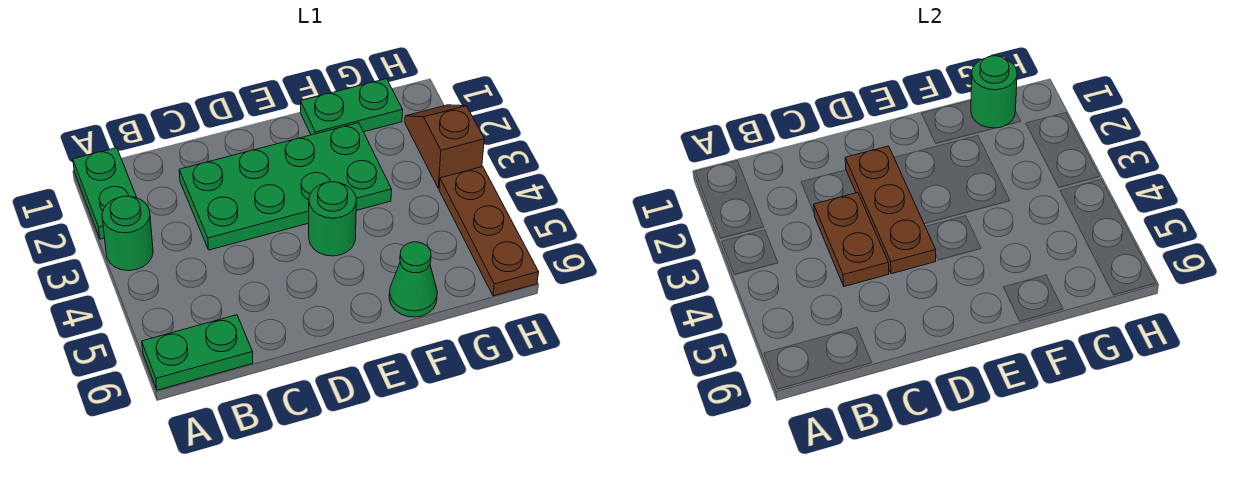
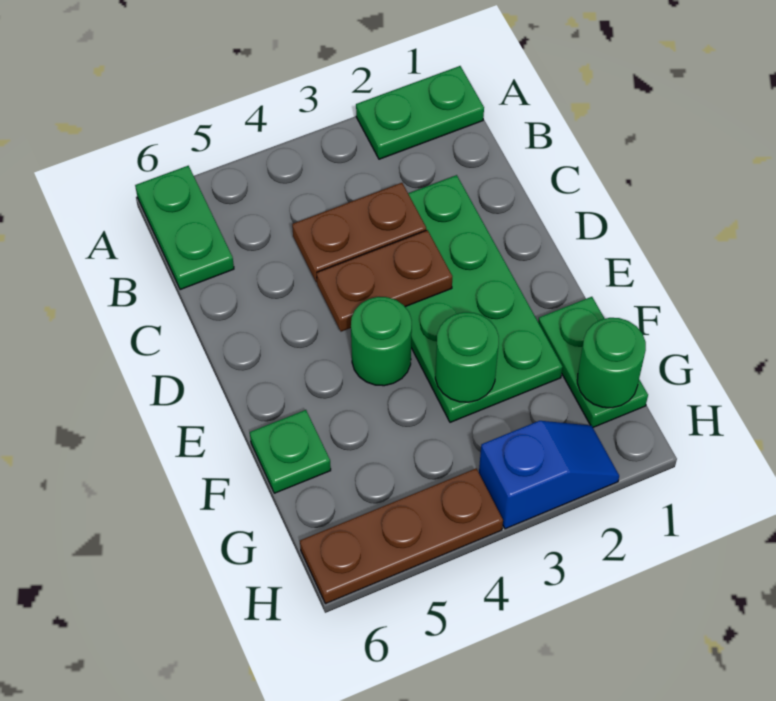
green round brick A3 level 1 -> green round brick F3 level 2
brown plate D2:D4 level 2 -> brown plate D3:D4 level 2
green cone F6 level 1 -> green plate F6 level 1
brown slope H2:H3 level 1 top 3 -> blue slope H2:H3 level 1 top 3

